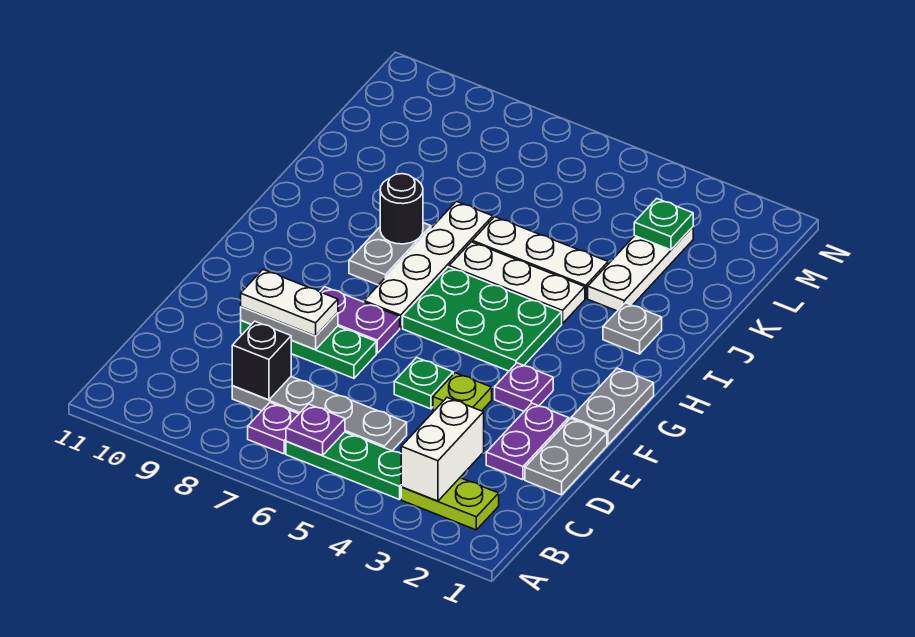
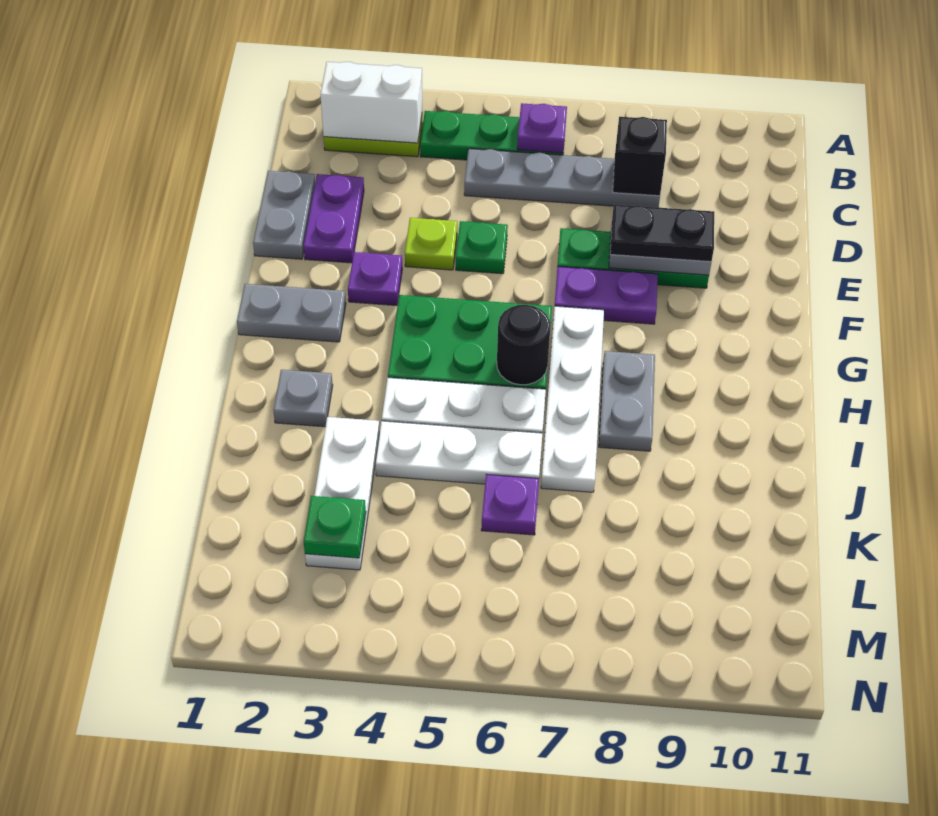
white brick B3:C3 level 2 -> white brick B2:B3 level 2
purple plate B7 level 1 -> purple plate K6 level 1
white plate E8:E9 level 3 -> black plate E8:E9 level 3
grey plate F1:G1 level 1 -> grey plate G1:G2 level 1
black round brick I8 level 2 -> black round brick H6 level 2

